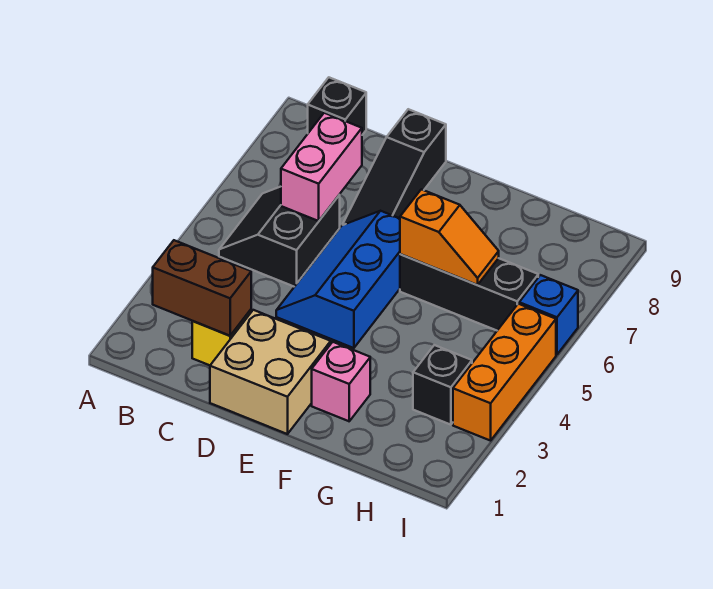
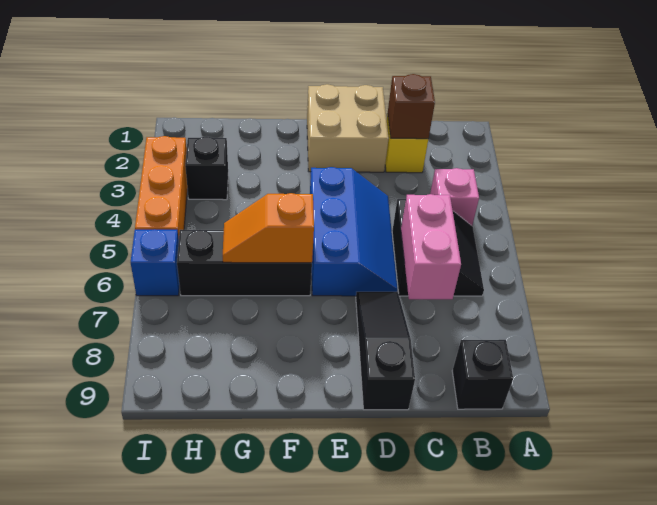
brown brick B2:C2 level 2 -> brown brick C2 level 2
pink brick F2 level 1 -> pink brick B4 level 1

